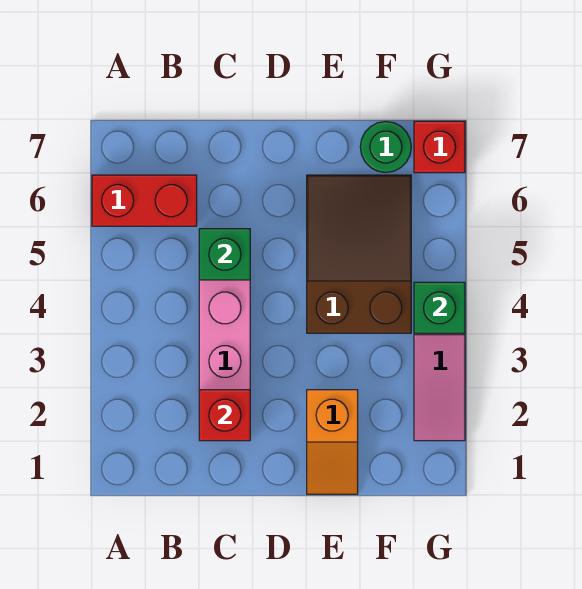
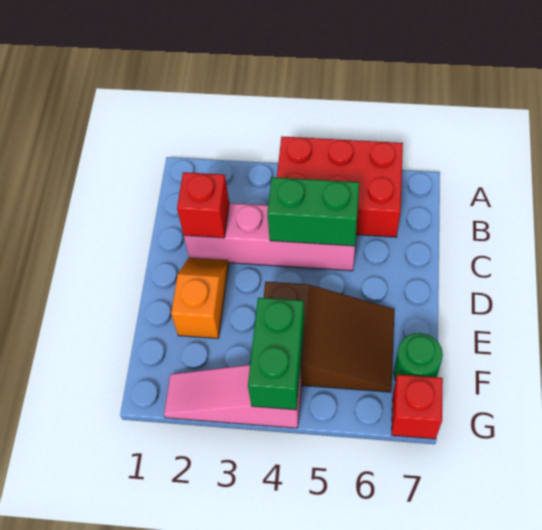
red brick A6:B6 level 1 -> red brick A4:B6 level 1
green brick C5 level 2 -> green brick C4:C5 level 2
orange slope E1:E2 level 1 top 2 -> orange slope D2:E2 level 1 top E
green brick G4 level 2 -> green brick F4:G4 level 2

